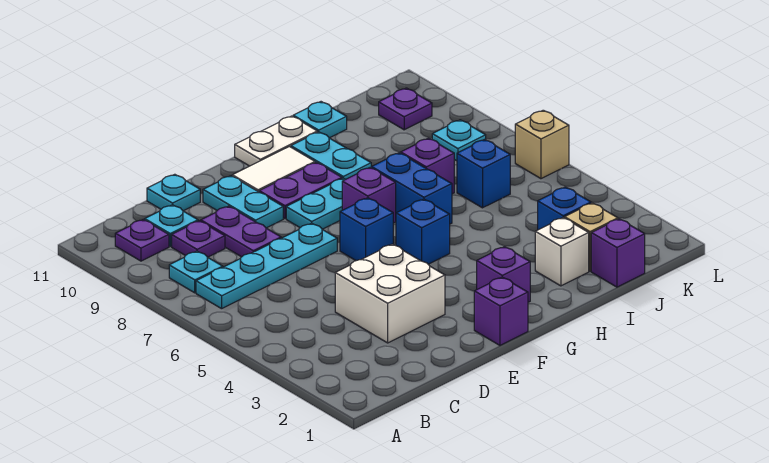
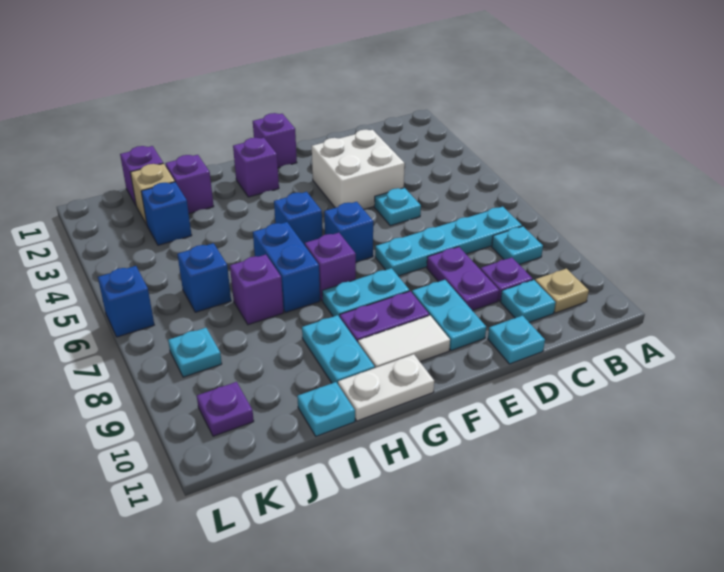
purple plate B10 level 1 -> tan plate B10 level 1
none -> cyan plate D5 level 1
white brick I2 level 1 -> purple brick I2 level 1
tan brick L6 level 1 -> blue brick L6 level 1

